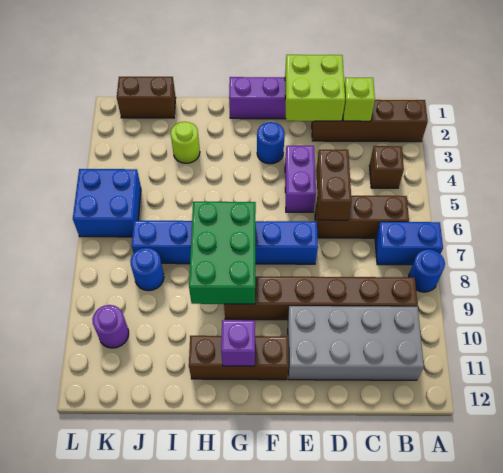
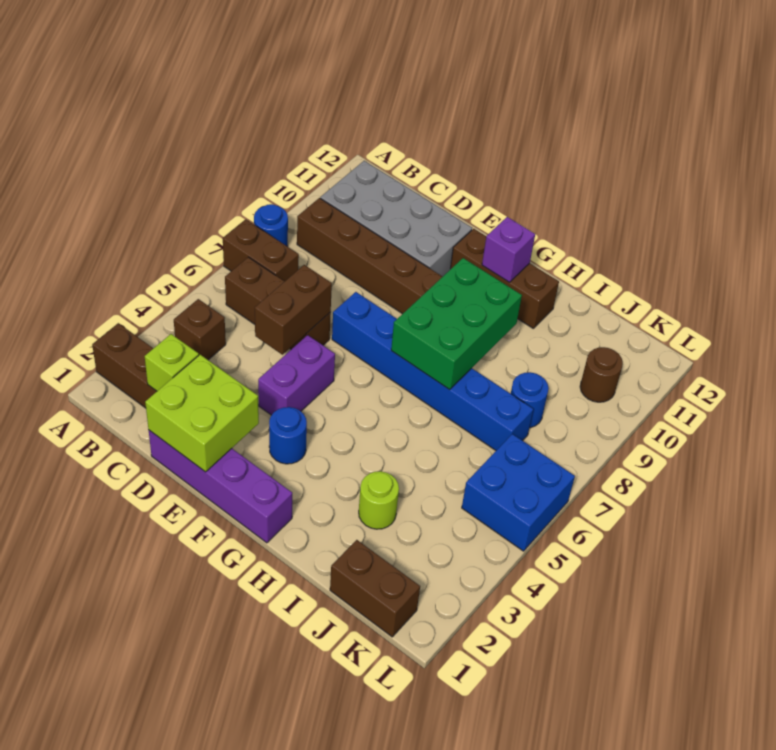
blue brick A7:B7 level 1 -> brown brick A7:B7 level 1
purple round brick K10 level 1 -> brown round brick K10 level 1

